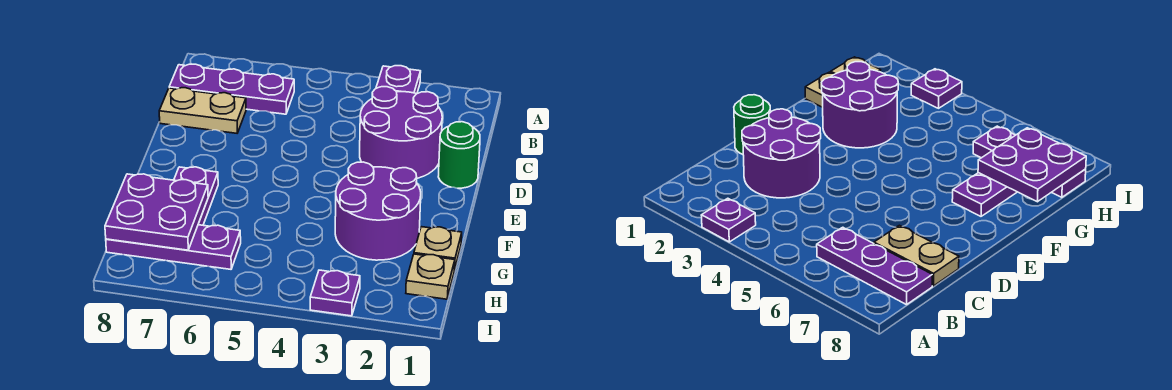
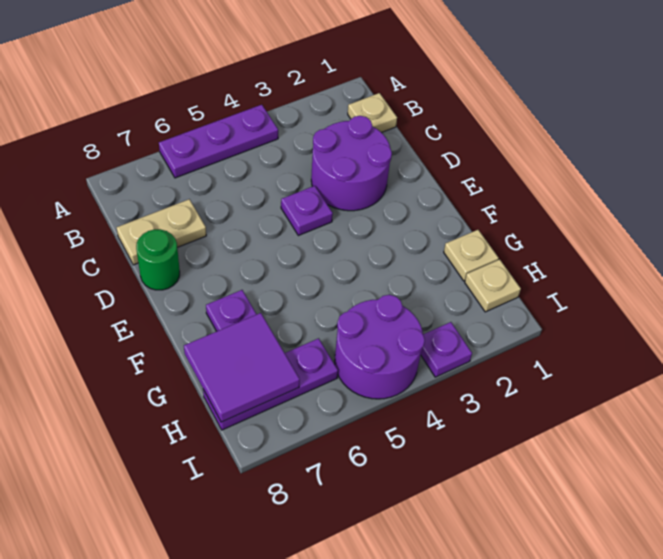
purple plate A3 level 1 -> purple plate D4 level 1
none -> tan plate B1 level 1
purple plate B6:B8 level 1 -> purple plate A4:A6 level 1
green round brick D1 level 1 -> green round brick D8 level 1
purple round brick F2:G3 level 1 -> purple round brick H4:I5 level 1
purple plate G7:H8 level 2 -> purple tile G7:H8 level 2

